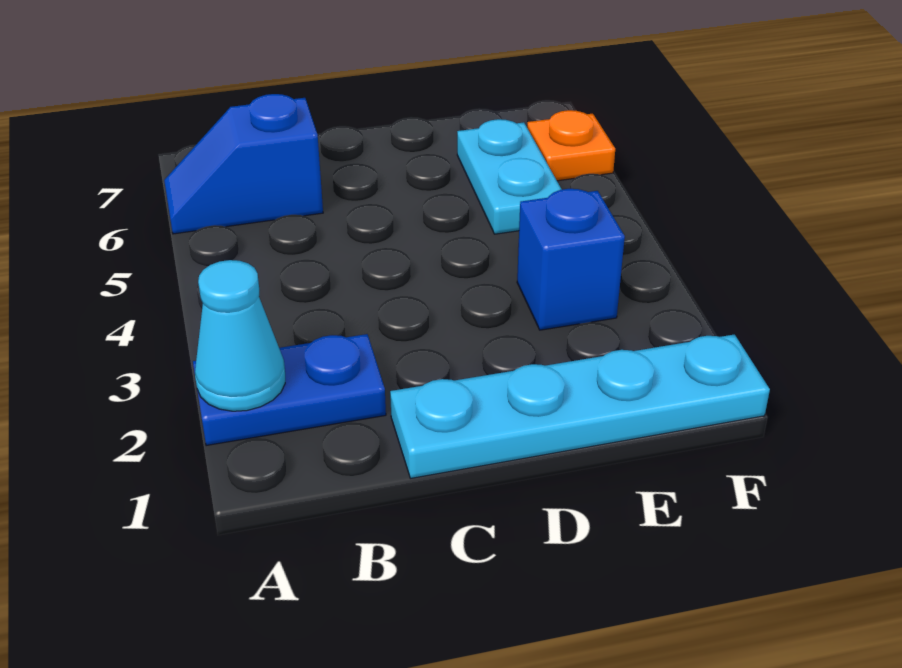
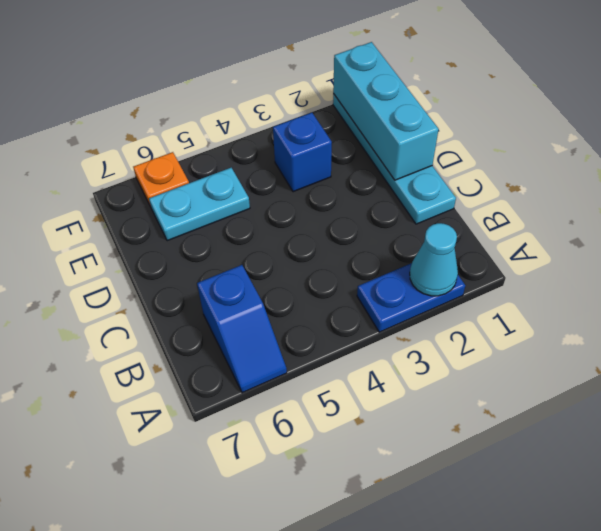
blue plate A2:B2 level 1 -> blue plate A2:A3 level 1
none -> cyan brick D1:F1 level 2

